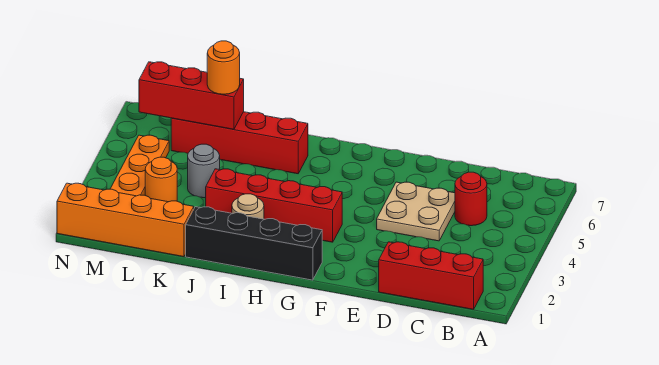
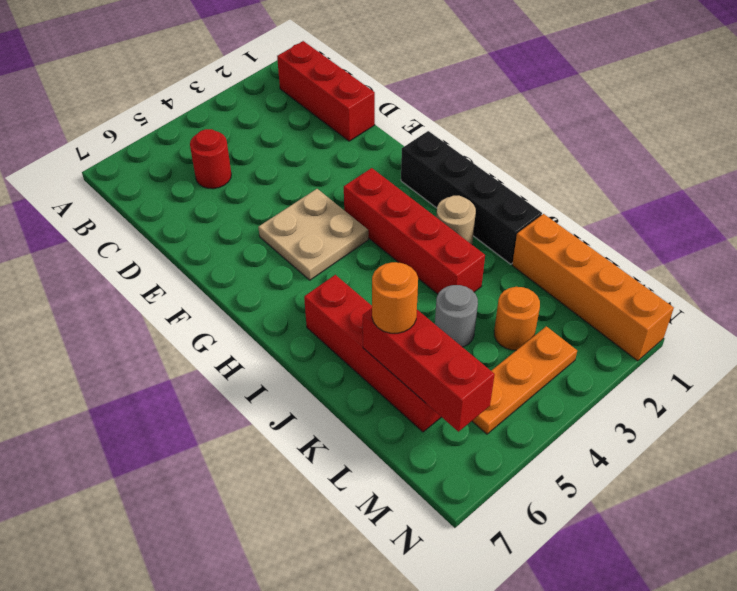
tan plate D4:E5 level 1 -> tan plate F4:G5 level 1

